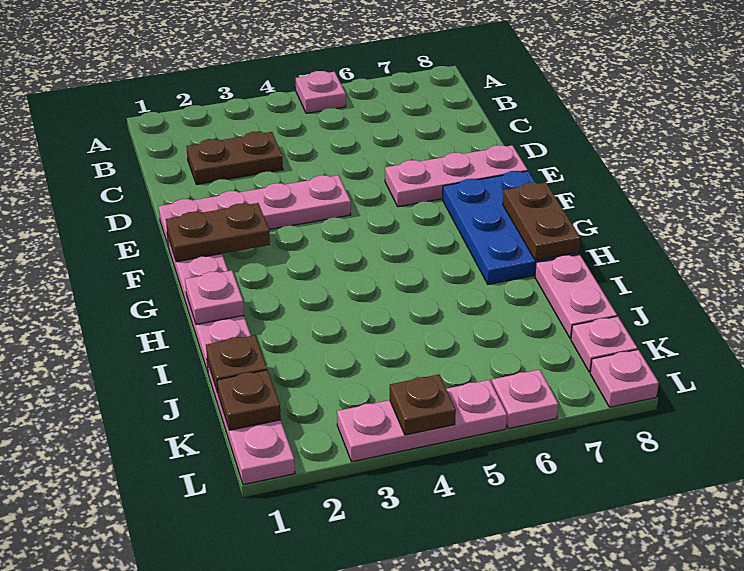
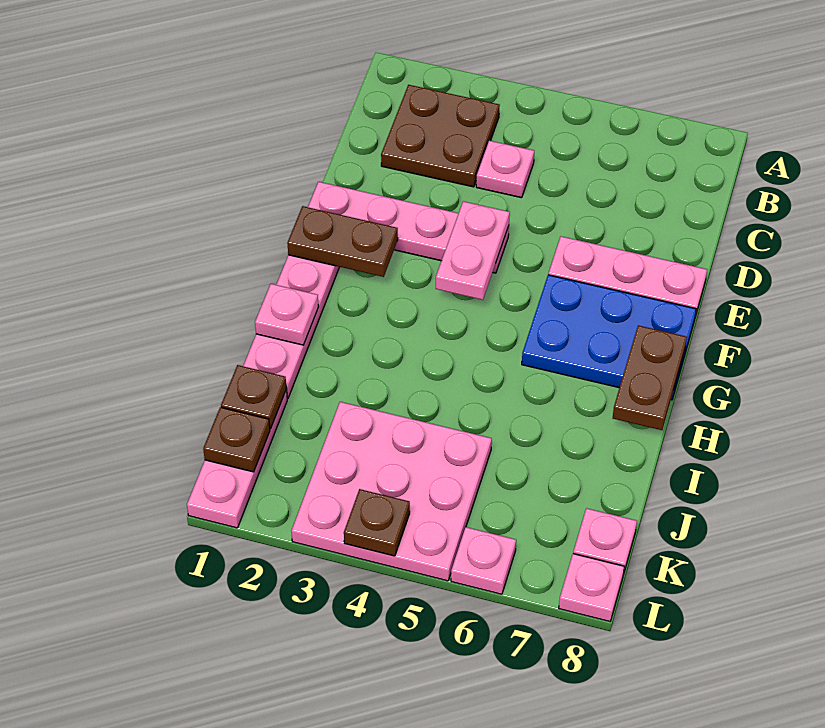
pink plate A5 level 1 -> pink plate C4 level 1
brown plate C2:C3 level 1 -> brown plate B2:C3 level 1
blue plate F7:H8 level 1 -> blue plate F6:G8 level 1
pink plate I8:J8 level 1 -> pink plate E4:F4 level 2
pink plate L3:L5 level 1 -> pink plate J3:L5 level 1

